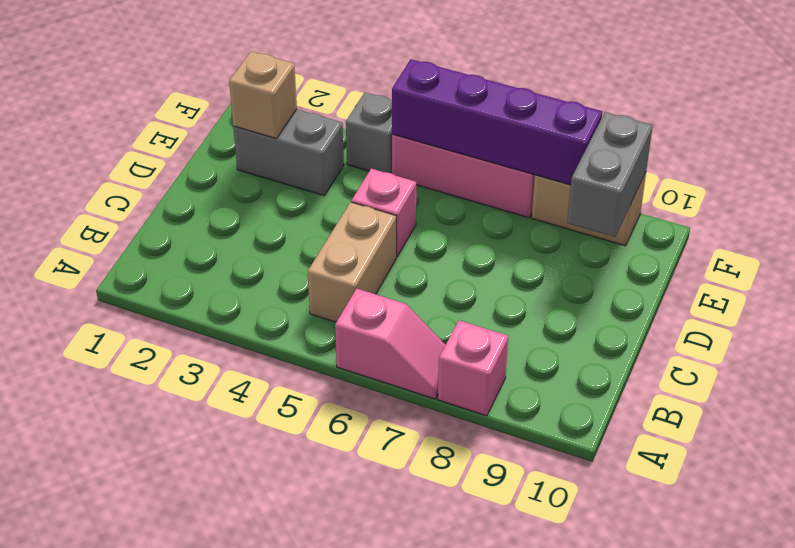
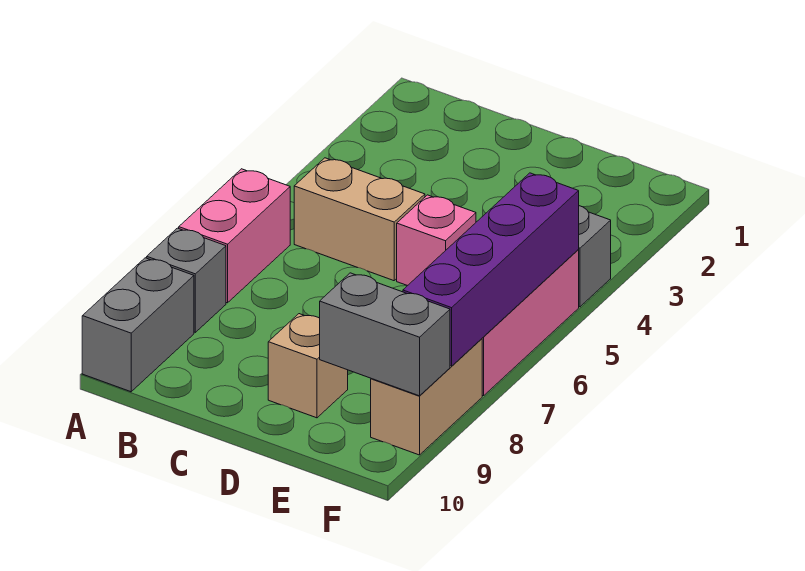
pink slope A6:A7 level 1 top 6 -> pink brick A6:A7 level 1
pink brick A8 level 1 -> grey brick A8 level 1
grey brick E2:E3 level 1 -> grey brick A9:A10 level 1
tan brick E2 level 2 -> tan brick D9 level 1

